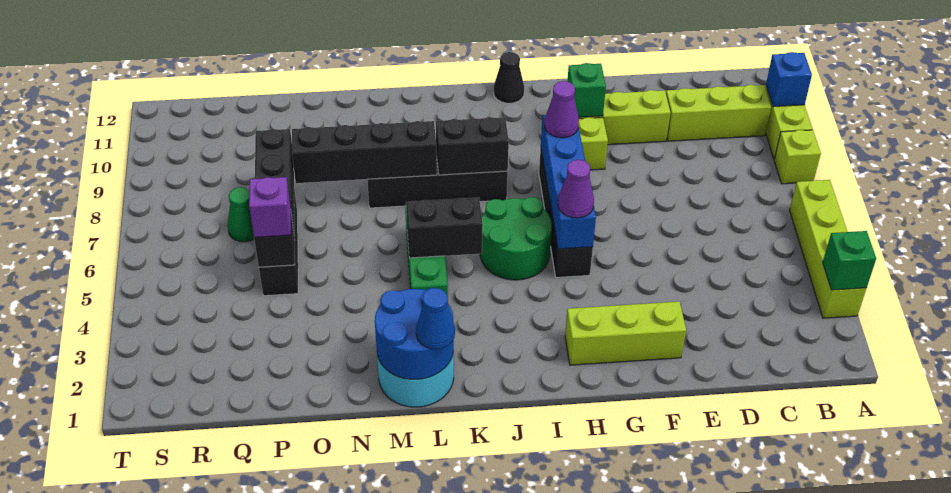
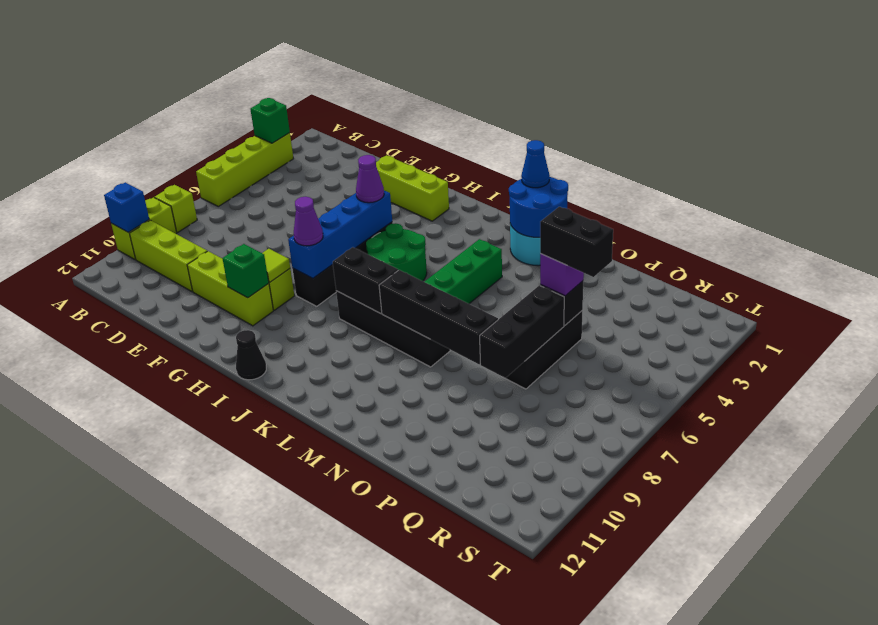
none -> lime tile G9 level 2
black brick K5:L5 level 2 -> black brick P5:Q5 level 4
green cone Q7 level 1 -> none

